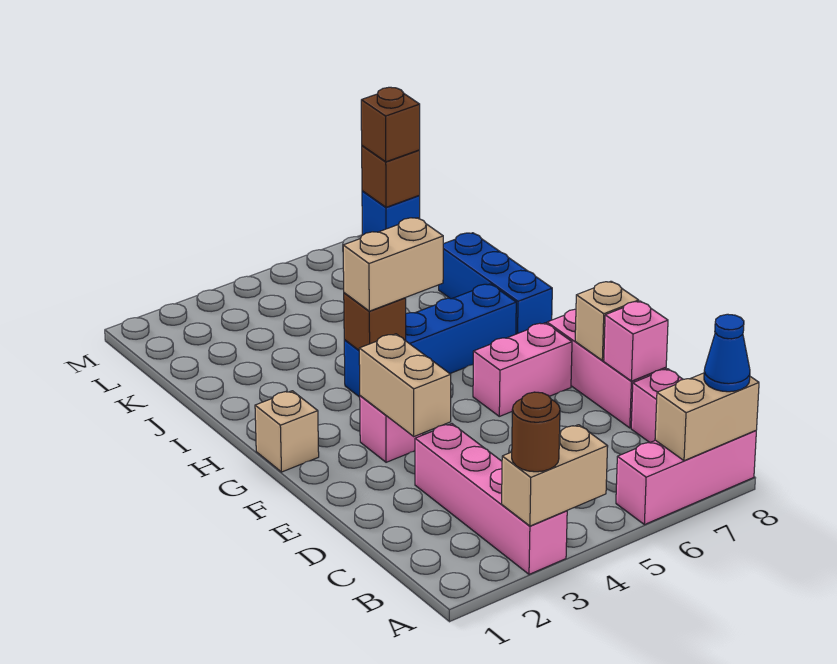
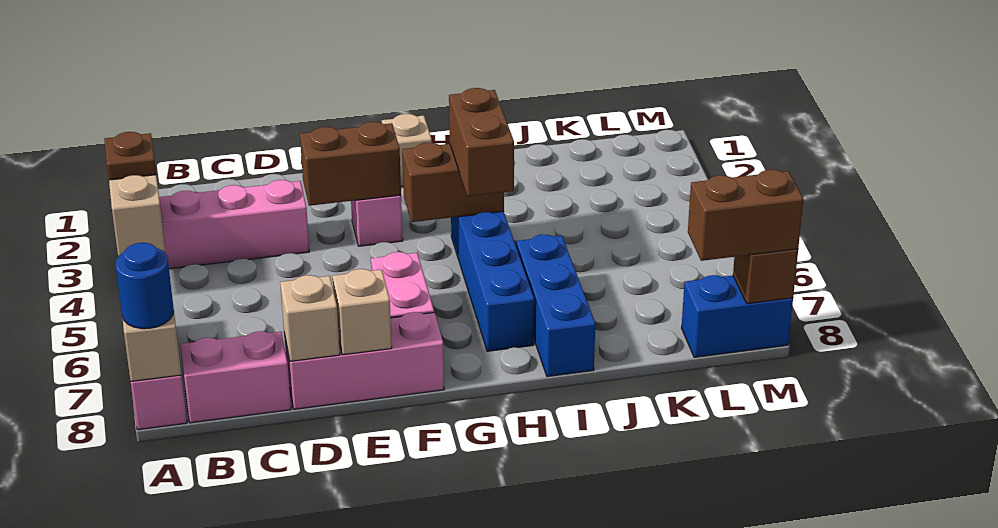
brown round brick A3 level 3 -> brown plate A3 level 3
blue cone A8 level 3 -> blue round brick A8 level 3
pink brick D8 level 2 -> tan brick D8 level 2
tan brick E3:F3 level 2 -> brown brick E3:F3 level 2
brown brick H4 level 2 -> brown brick G4:H4 level 2
tan brick H4:H5 level 3 -> brown brick H4:H5 level 3
blue brick H8:J8 level 1 -> blue brick I6:I8 level 1
blue brick M8 level 1 -> blue brick L8:M8 level 1
brown brick M8 level 3 -> brown brick L8:M8 level 3

